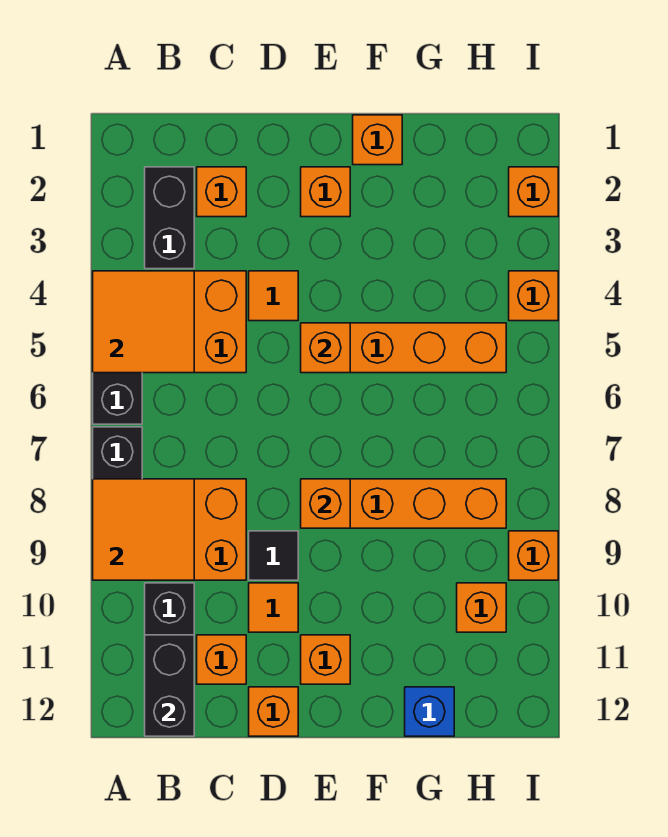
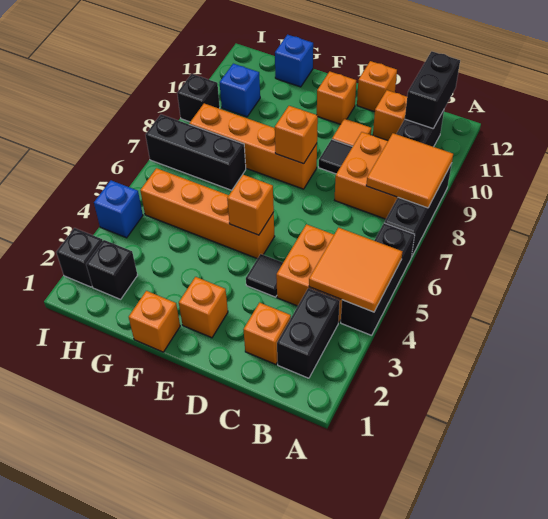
orange tile D4 level 1 -> black tile D4 level 1
none -> black brick G7:I7 level 1
none -> black brick H2 level 1
orange brick H10 level 1 -> blue brick H10 level 1
orange brick I2 level 1 -> black brick I2 level 1
orange brick I4 level 1 -> blue brick I4 level 1
orange brick I9 level 1 -> black brick I9 level 1

